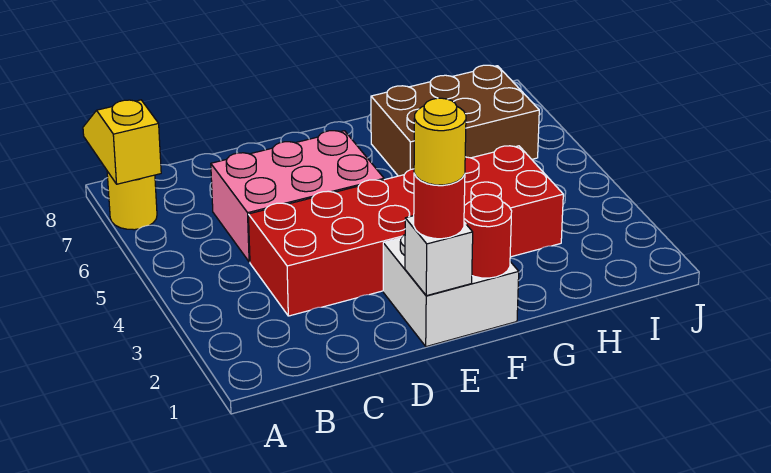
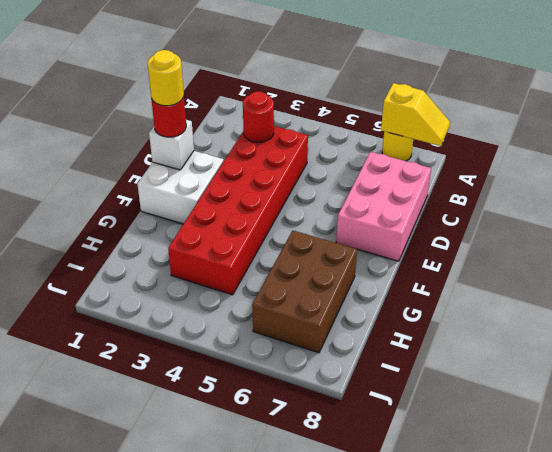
pink brick C5:E6 level 1 -> pink brick C7:E8 level 1
red round brick F1 level 2 -> red round brick C3 level 2

